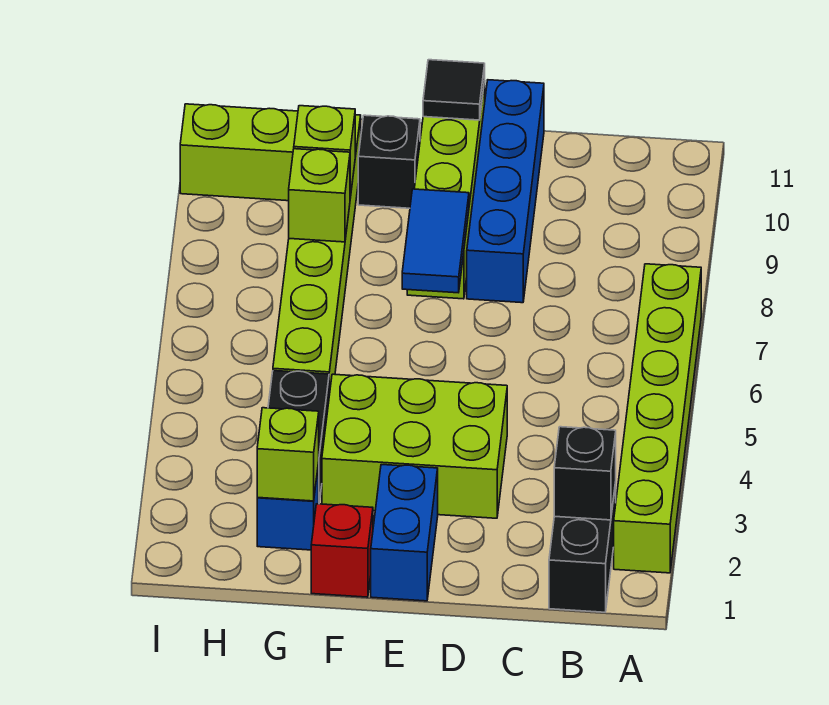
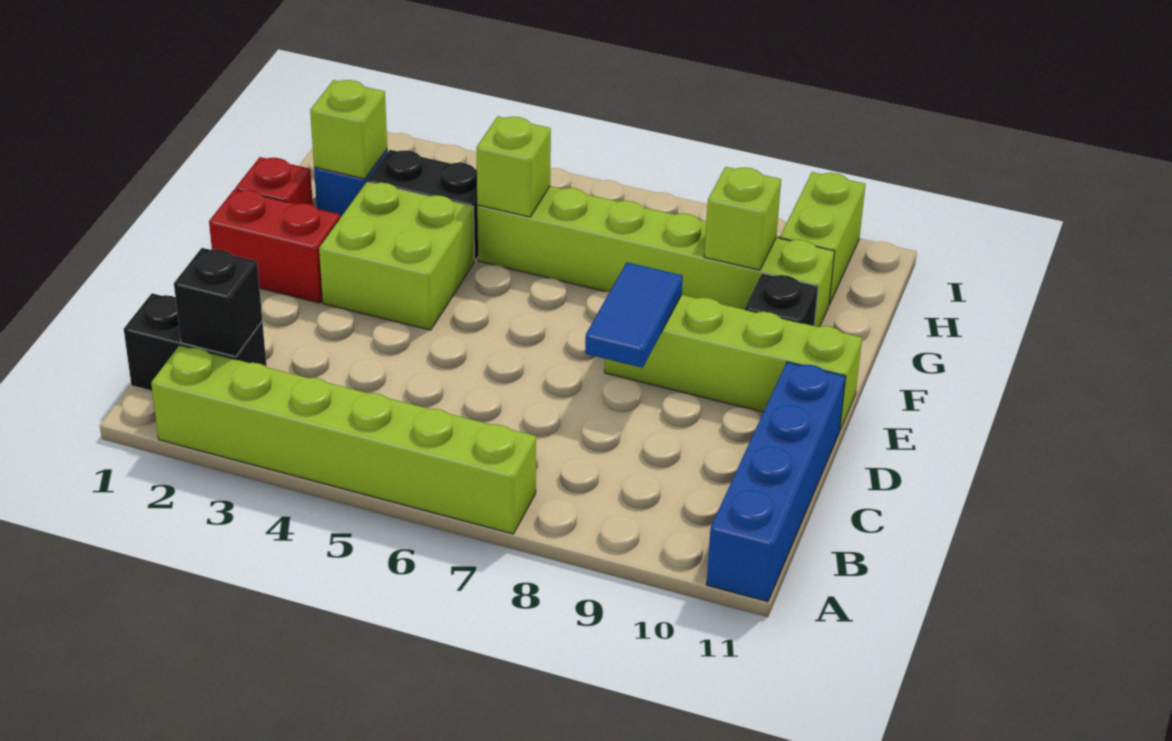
lime brick D3:F4 level 1 -> lime brick E3:F4 level 1
blue brick D8:D11 level 1 -> blue brick A11:D11 level 1
blue brick E1:E2 level 1 -> red brick E1:E2 level 1
blue tile E7:E8 level 2 -> blue tile D8:E8 level 2
black tile E11 level 2 -> none
lime brick G8 level 2 -> lime brick G5 level 2

